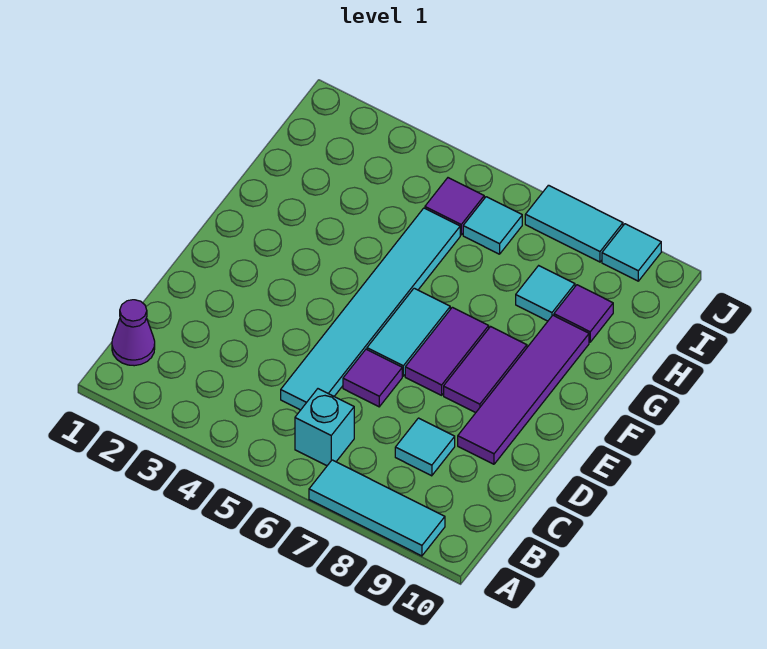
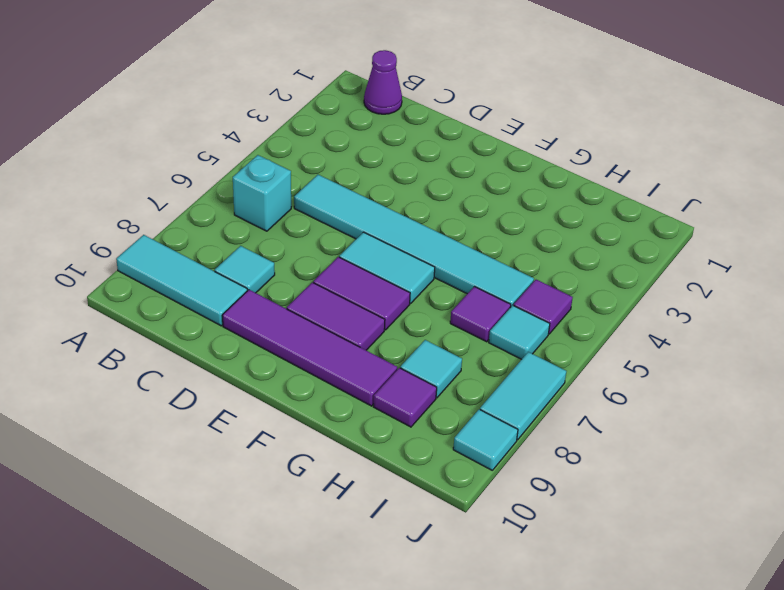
cyan tile A7:A9 level 1 -> cyan tile A9:C9 level 1
purple tile D6 level 1 -> purple tile H6 level 1

